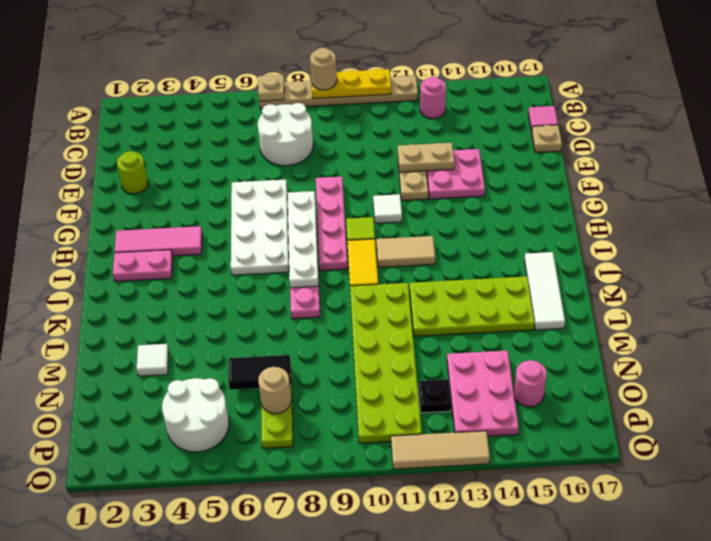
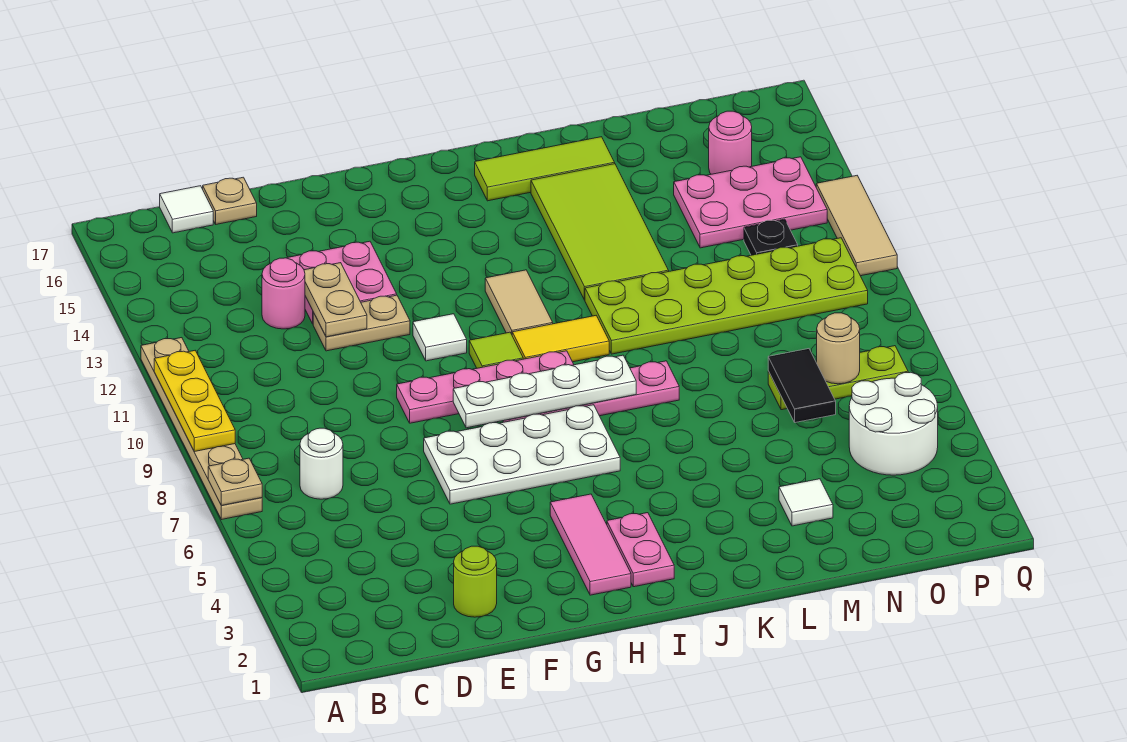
tan round brick A9 level 3 -> none
pink round brick B13 level 1 -> pink round brick D13 level 1
white round brick C7:D8 level 1 -> white round brick C7 level 1
pink tile C17 level 1 -> white tile C17 level 1
white tile J16:L16 level 1 -> lime tile J16:L16 level 1
lime plate K12:L15 level 1 -> lime tile K12:L15 level 1

